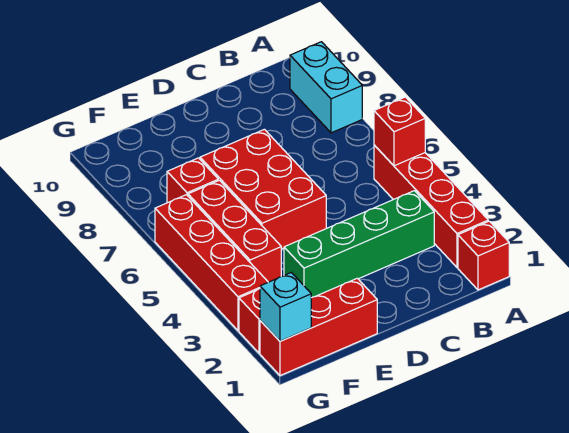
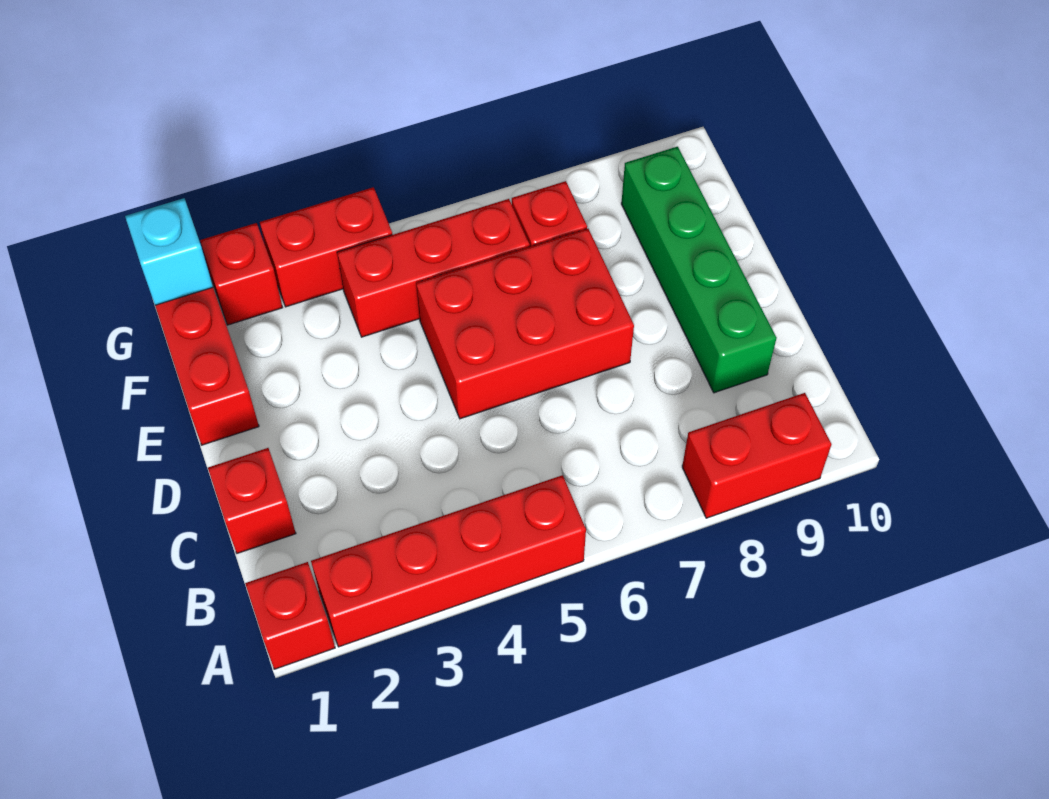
red brick A5 level 2 -> red brick C1 level 1
cyan brick A8:A9 level 1 -> red brick A8:A9 level 1
green brick B3:E3 level 1 -> green brick C9:F9 level 1
red brick G3:G6 level 1 -> red brick G3:G4 level 1

